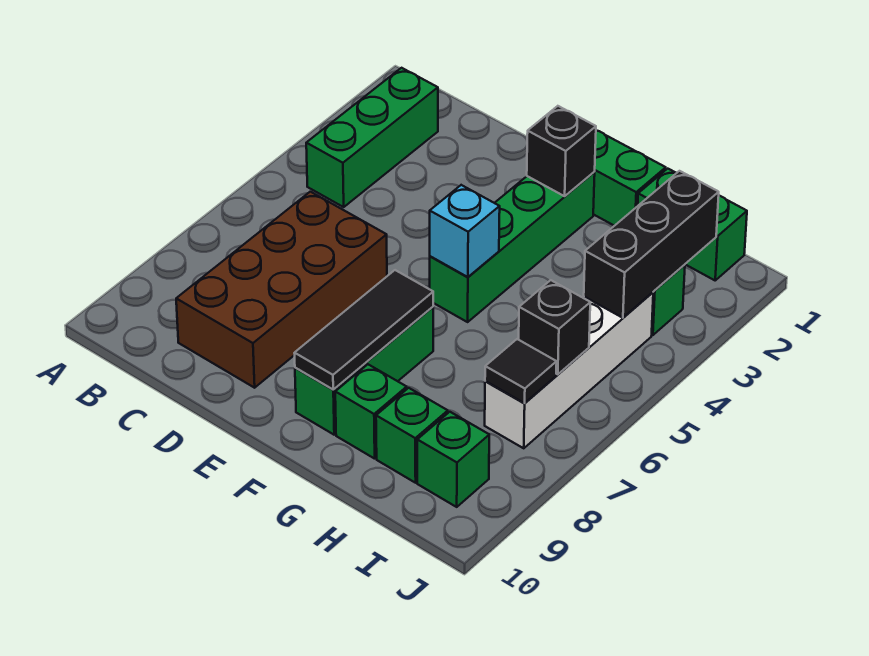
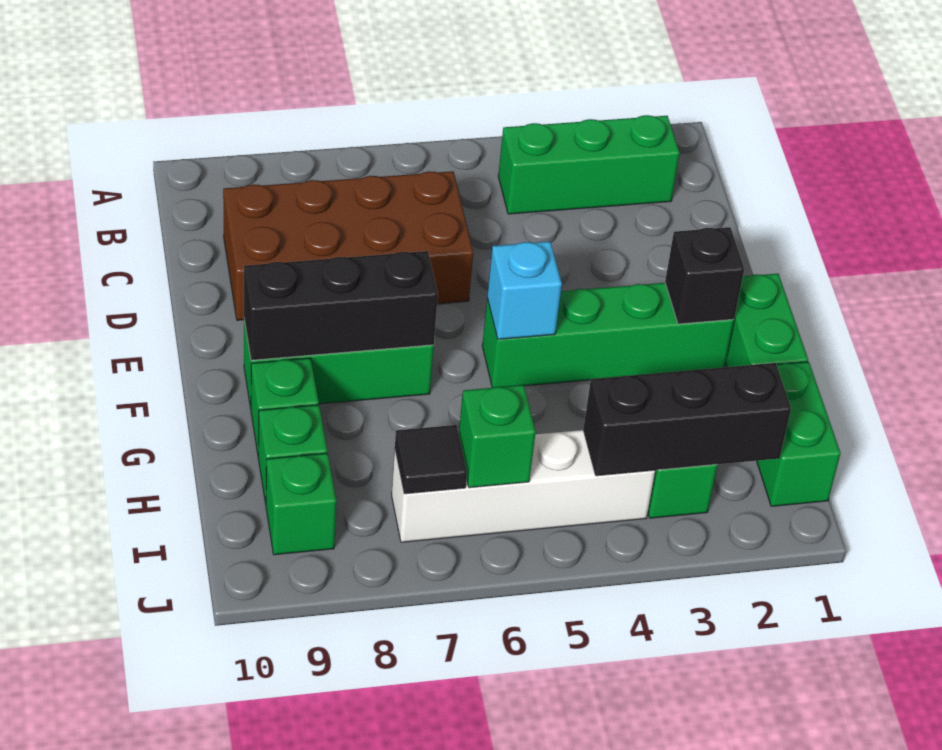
black tile F7:F9 level 2 -> black brick F7:F9 level 2
black brick I6 level 2 -> green brick I6 level 2

